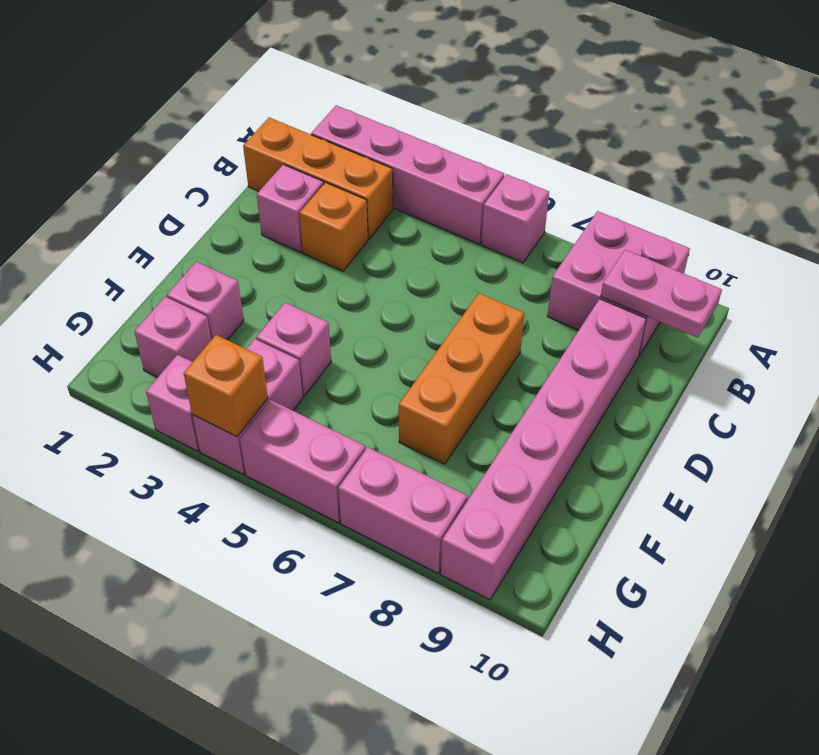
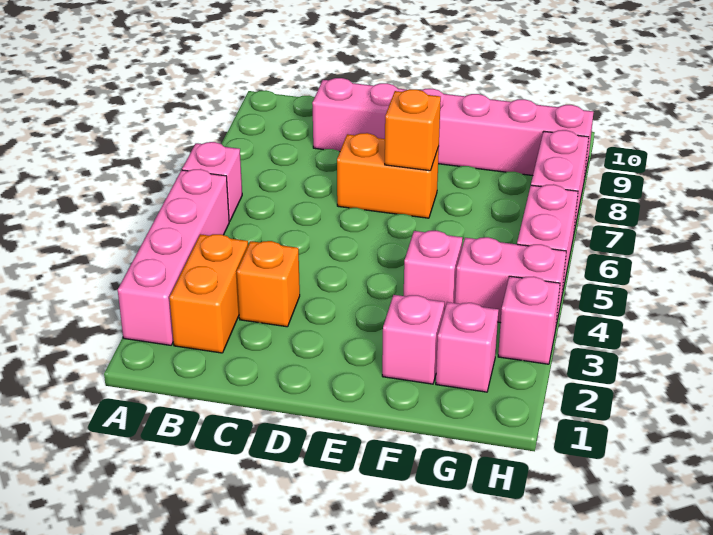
pink brick A8:B9 level 1 -> none
orange brick B1:B3 level 1 -> orange brick B2:B3 level 1
pink plate B9:B10 level 2 -> none
pink brick C2 level 1 -> none
orange brick D7:F7 level 1 -> orange brick D7:E7 level 1
orange brick H4 level 2 -> orange brick E7 level 2

